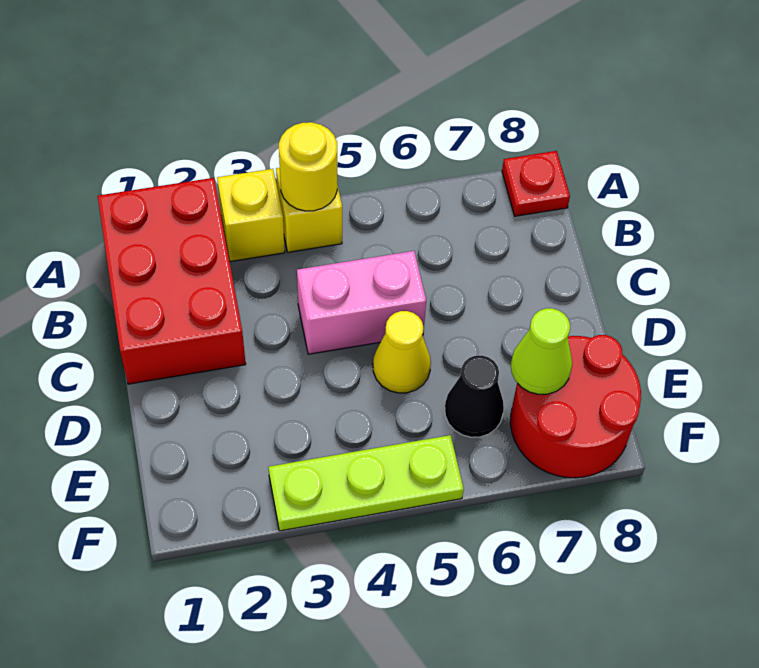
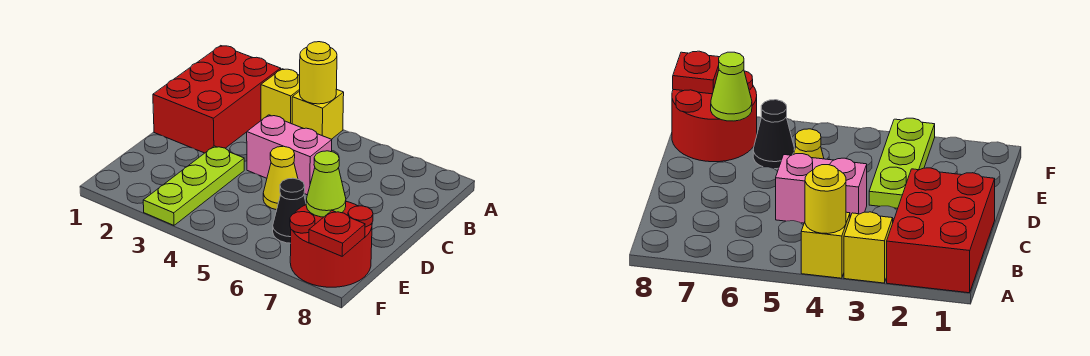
red plate A8 level 1 -> red plate F8 level 2
lime plate F3:F5 level 1 -> lime plate D3:F3 level 1

